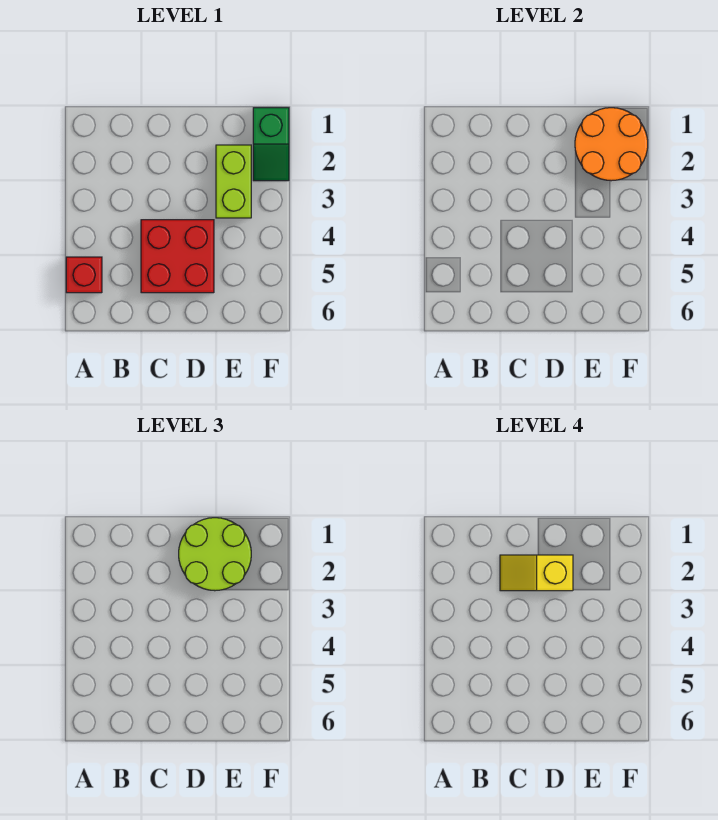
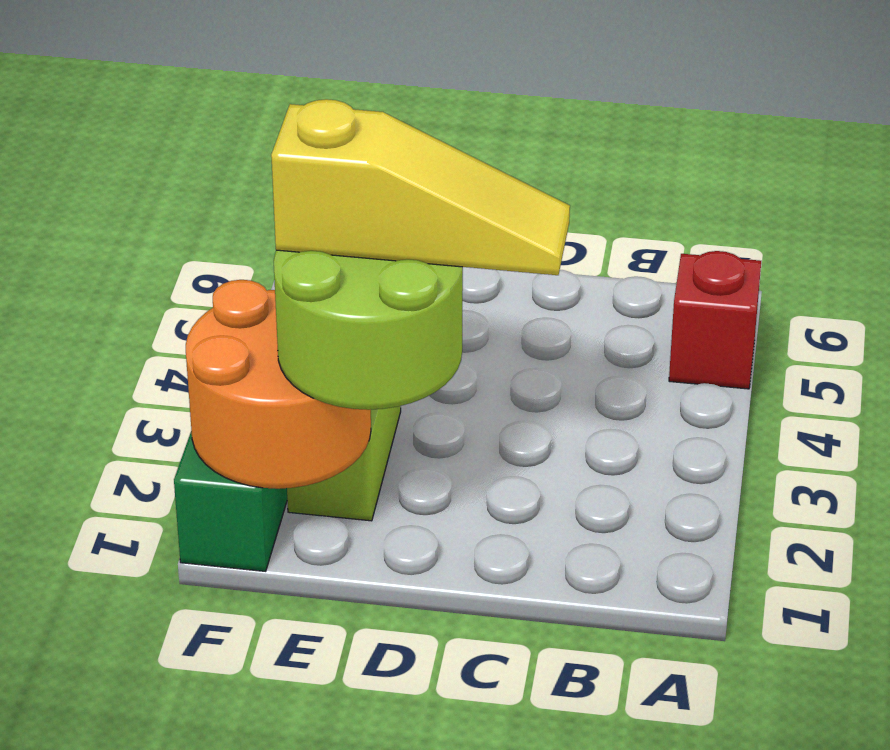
yellow slope C2:D2 level 4 top D -> yellow slope C2:E2 level 4 top E
red brick C4:D5 level 1 -> none

